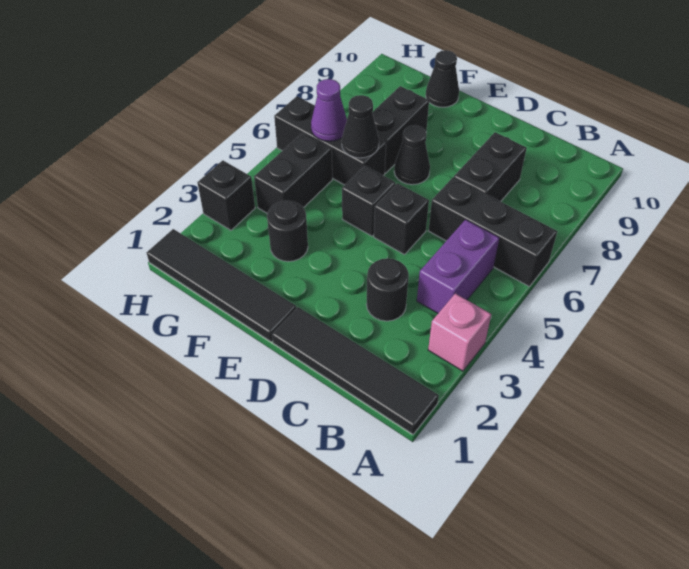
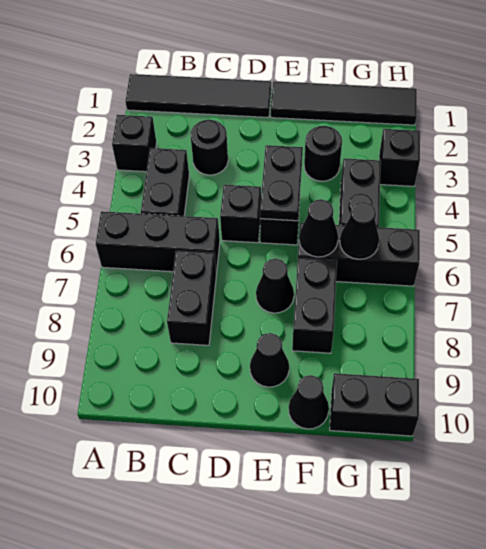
pink brick A3 level 1 -> black brick A3 level 1
purple brick B4:B5 level 1 -> black brick B4:B5 level 1
none -> black plate E4:E5 level 2
none -> black cone E9 level 1
purple cone G6 level 2 -> black cone G6 level 2
none -> black brick G10:H10 level 1

